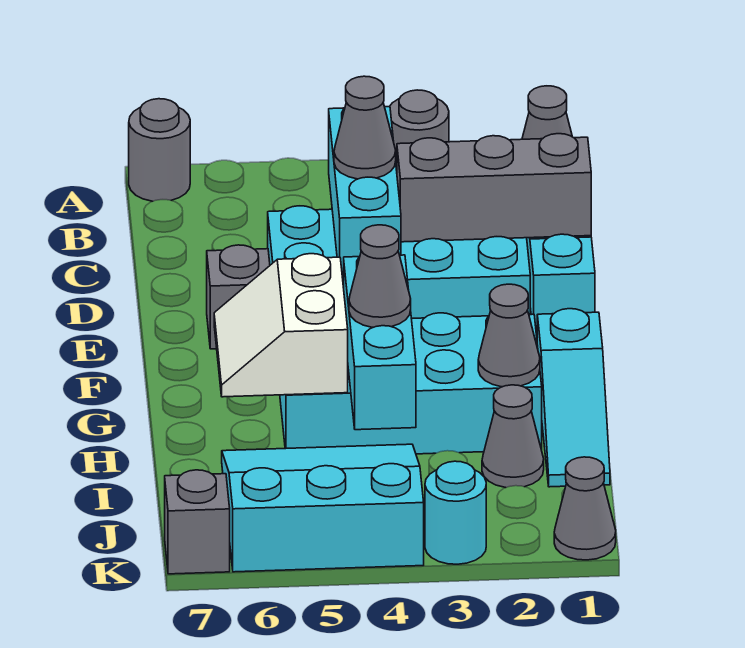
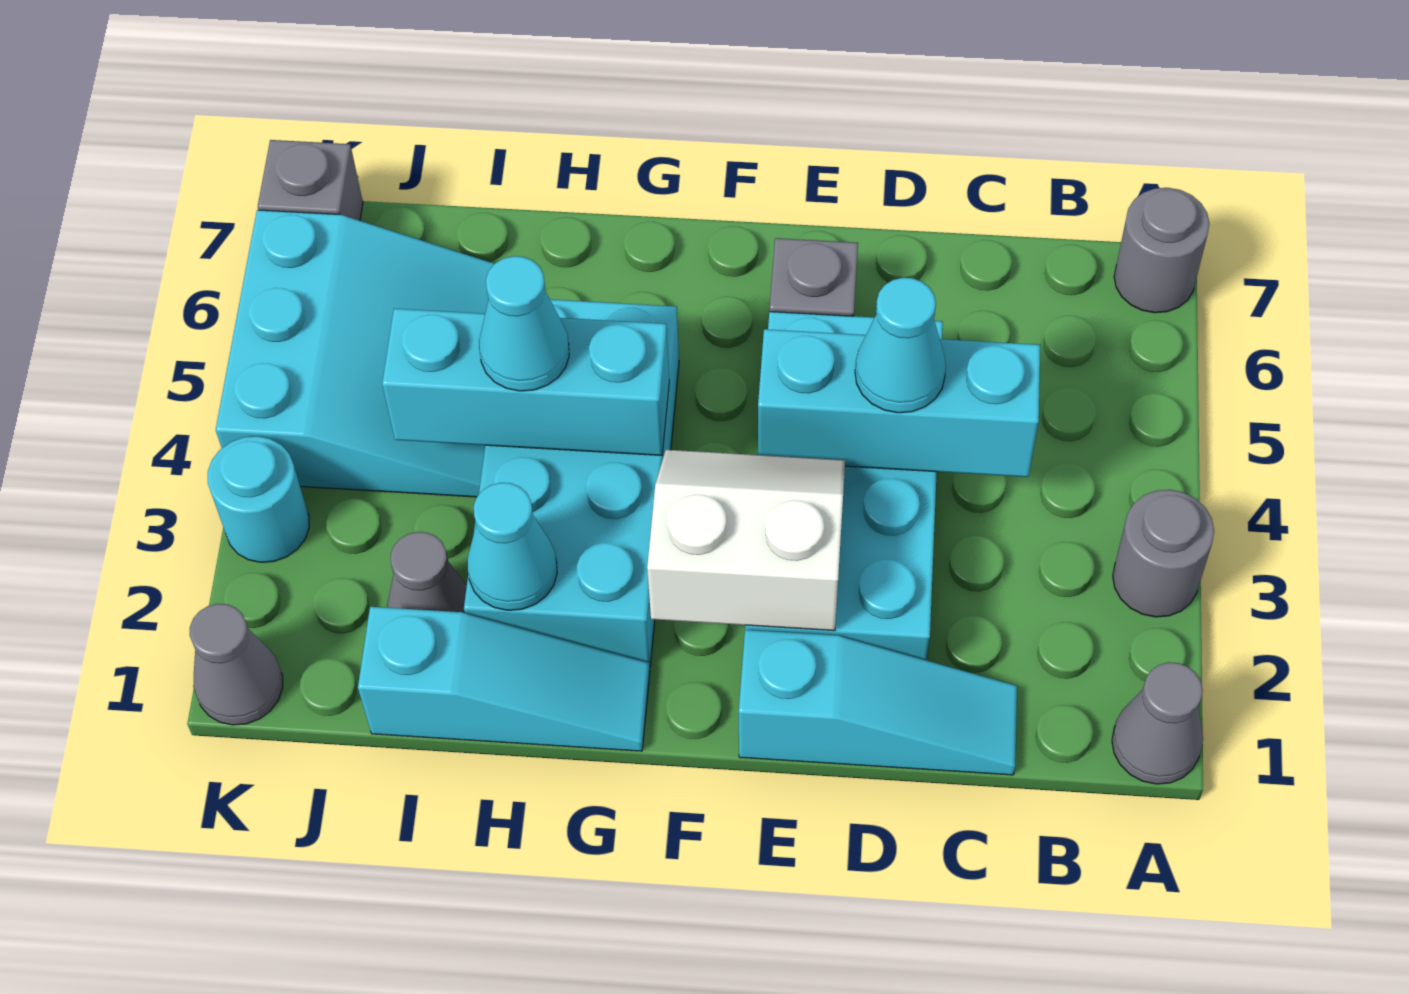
grey brick D1:D3 level 2 -> none
grey cone D4 level 3 -> cyan cone D4 level 3
cyan slope G1:I1 level 1 top G -> cyan slope G1:I1 level 1 top I
white slope G5:H6 level 2 top 5 -> white slope E2:F3 level 2 top 2
grey cone H2 level 2 -> cyan cone H2 level 2
grey cone H4 level 3 -> cyan cone H4 level 3

